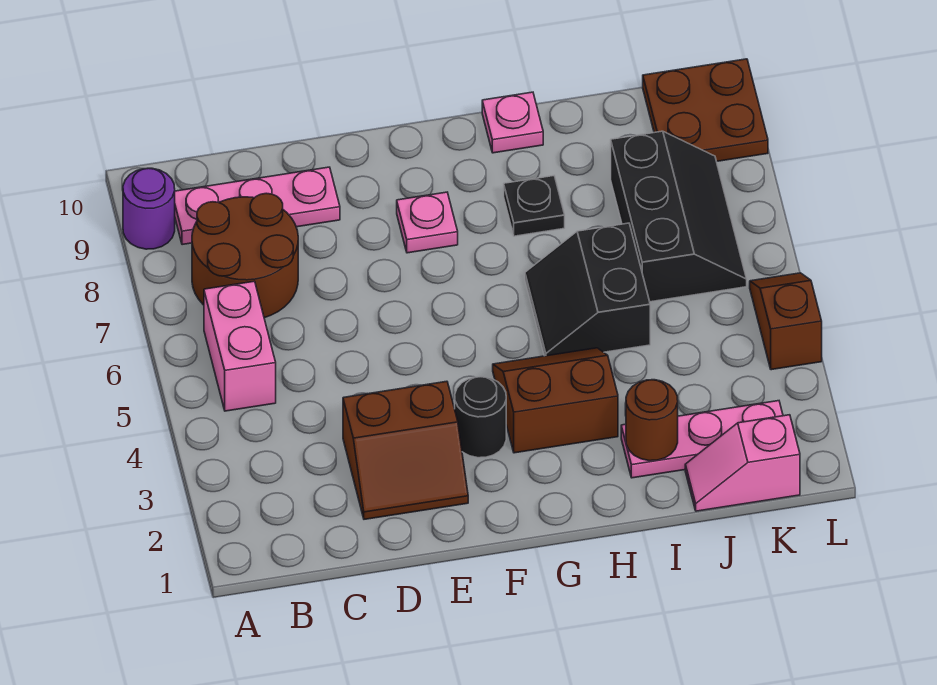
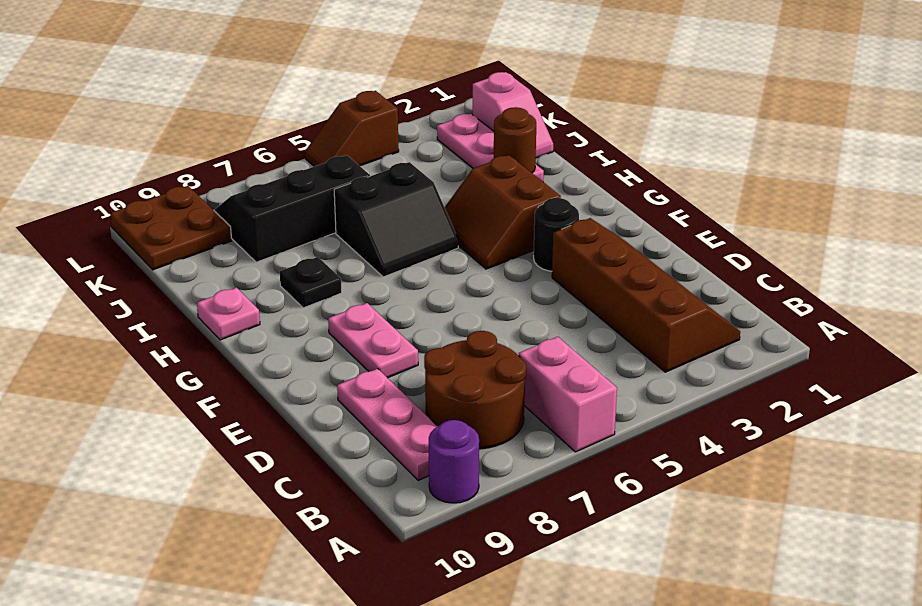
pink brick B5:B6 level 1 -> pink brick A6:B6 level 1
brown slope D2:E3 level 1 top 3 -> brown slope B2:E3 level 1 top 3
pink plate F8 level 1 -> pink plate E8:F8 level 1

